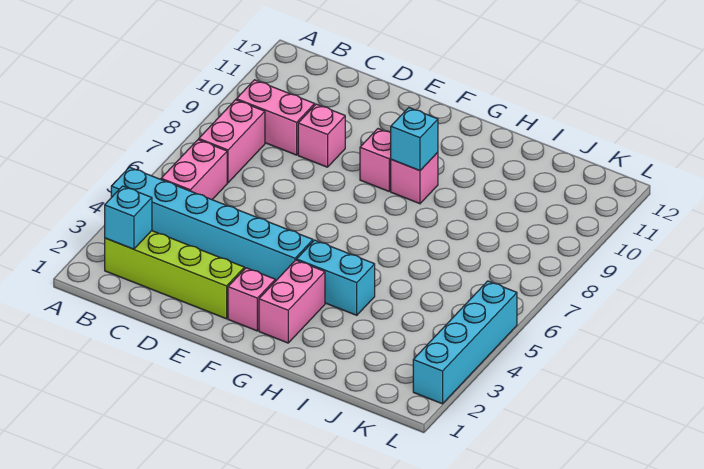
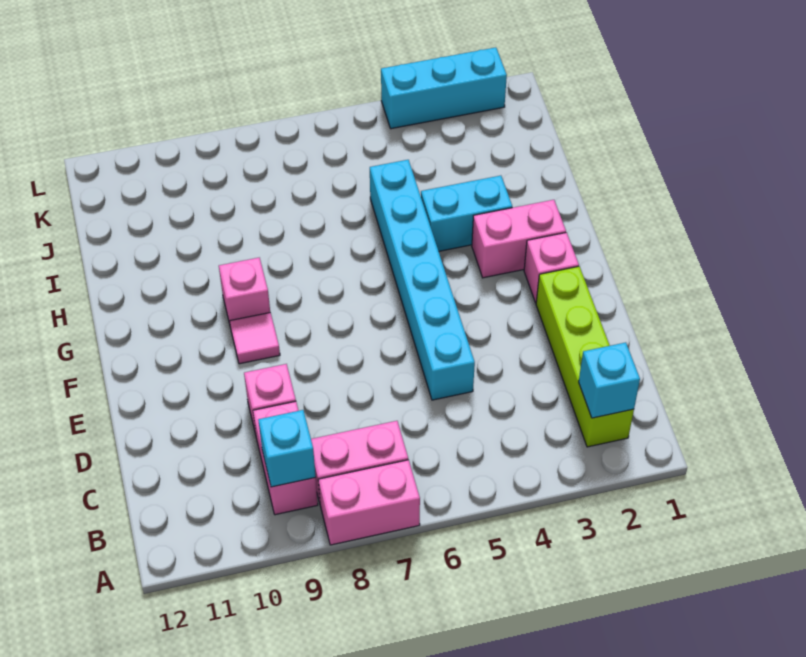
cyan brick A4:F4 level 1 -> cyan brick D5:I5 level 1
pink brick B5:B6 level 1 -> pink brick A7:A8 level 1
pink brick F9 level 1 -> pink tile F9 level 1
cyan brick G4:H4 level 1 -> cyan brick H3:H4 level 1
cyan brick G9 level 2 -> cyan brick B9 level 2
cyan brick L2:L5 level 1 -> cyan brick L2:L4 level 1

